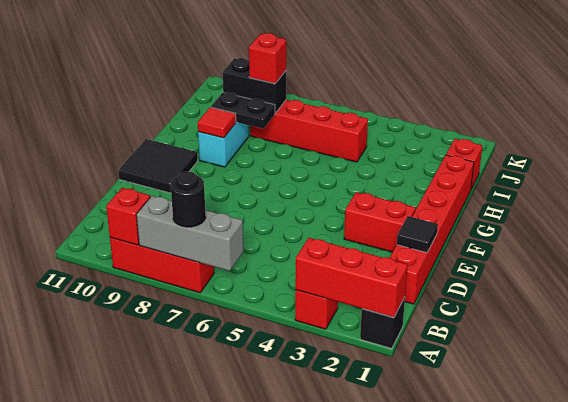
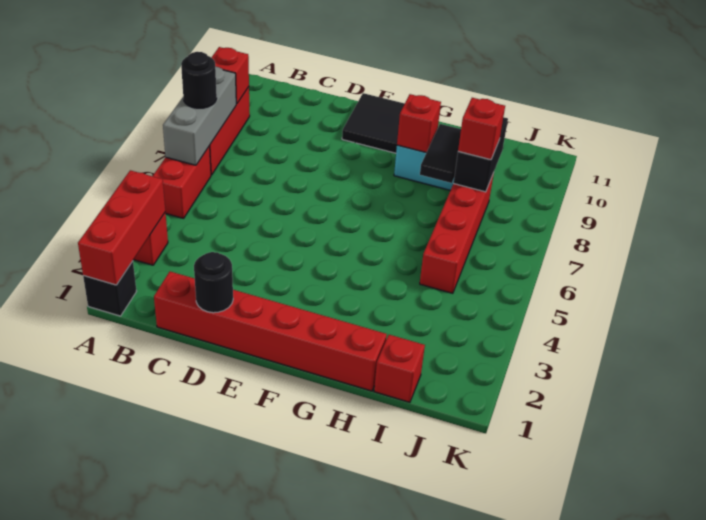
black tile D1 level 2 -> black round brick D1 level 2
red brick E2:E3 level 1 -> red brick A5:A6 level 1
red tile G9 level 2 -> red brick G9 level 2
black plate H8:H9 level 2 -> black tile H8:H9 level 2

